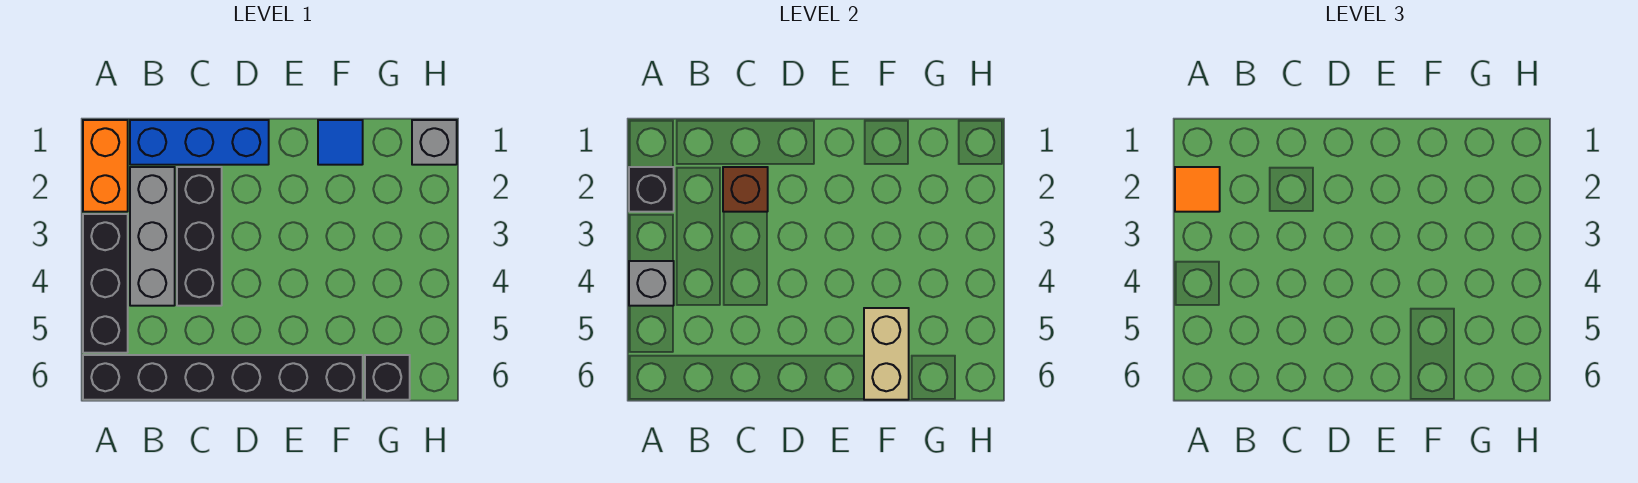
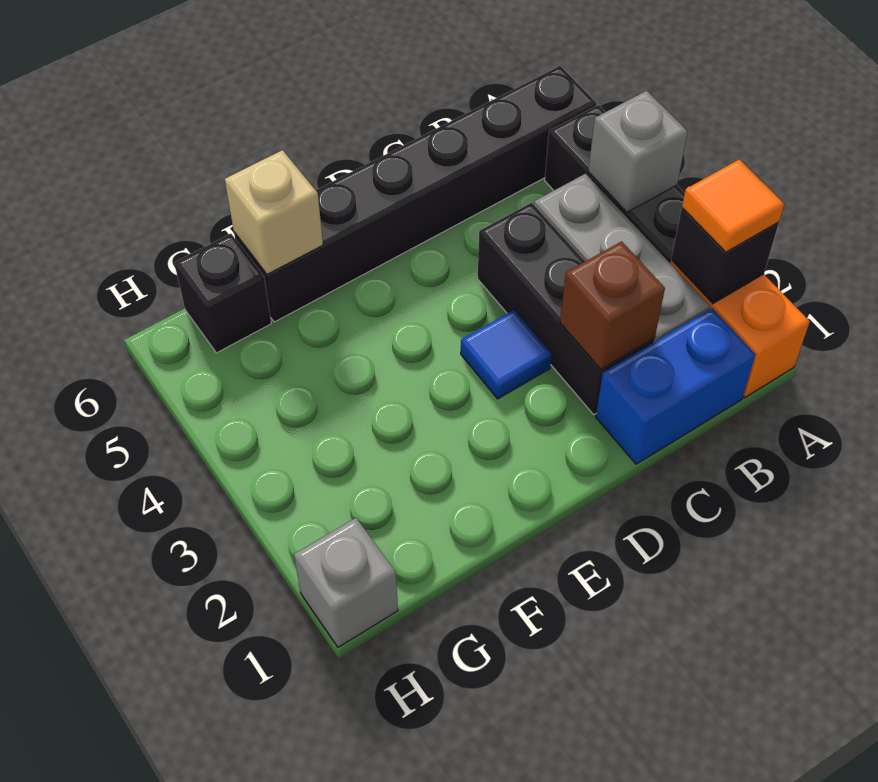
blue brick B1:D1 level 1 -> blue brick B1:C1 level 1
blue tile F1 level 1 -> blue tile D3 level 1
tan brick F5:F6 level 2 -> tan brick F6 level 2

